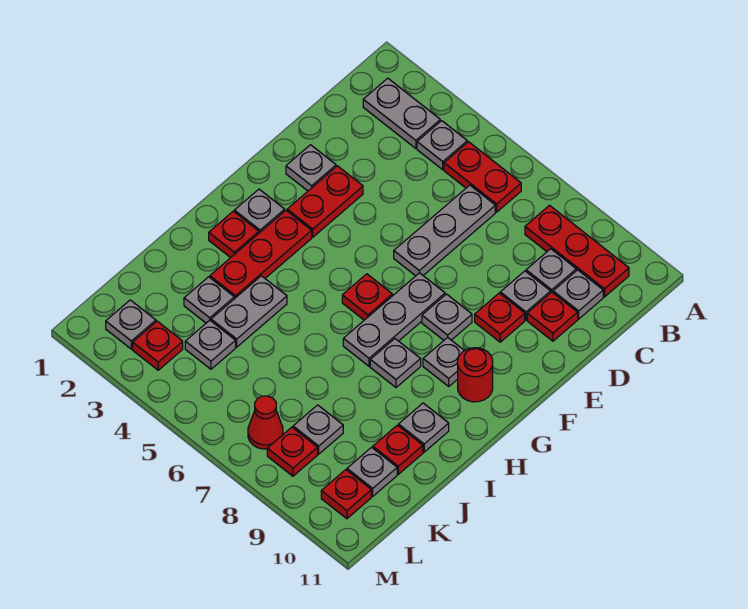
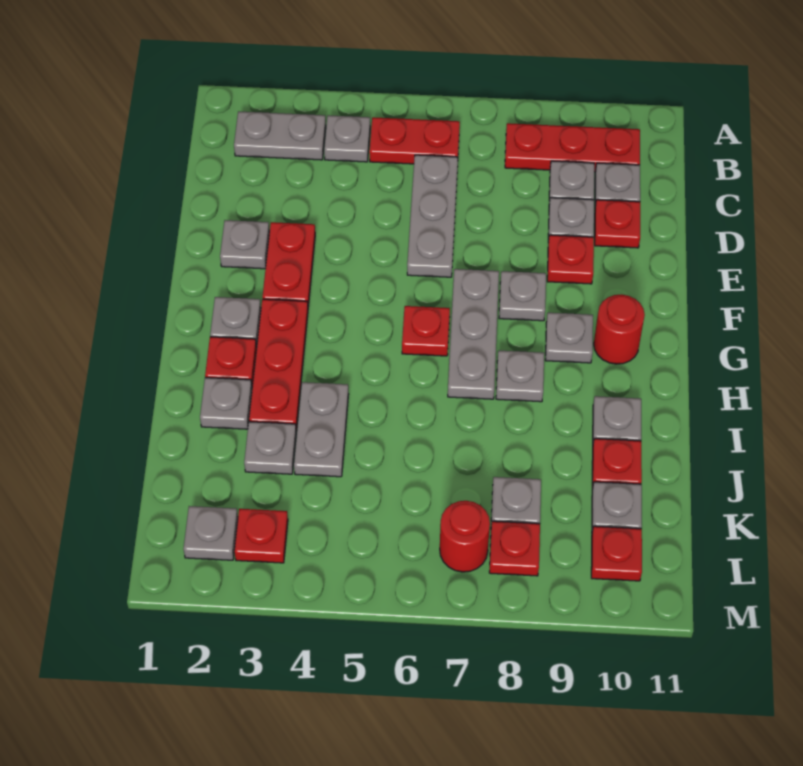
grey plate K4 level 1 -> grey plate I2 level 1
red cone L7 level 1 -> red round brick L7 level 1

